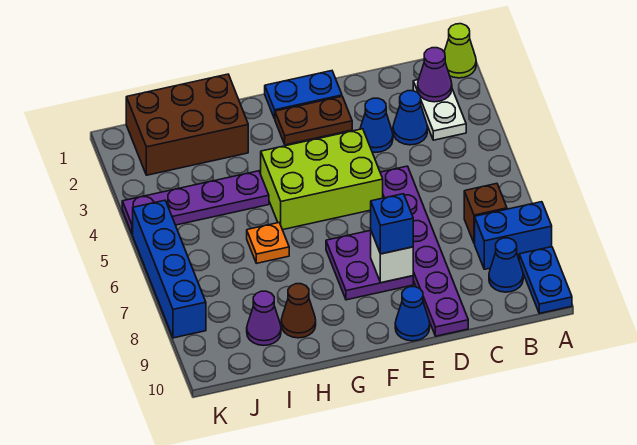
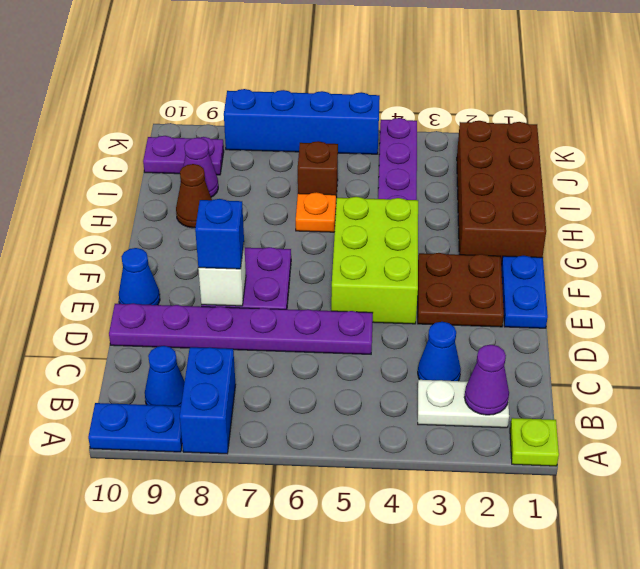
lime cone A1 level 1 -> lime plate A1 level 1
brown brick B7 level 1 -> brown brick I6 level 1
blue cone D3 level 1 -> none
brown plate E2:F2 level 1 -> brown plate E2:F3 level 1
brown brick H1:J2 level 1 -> brown brick G1:J2 level 1
none -> purple plate J9:J10 level 1

